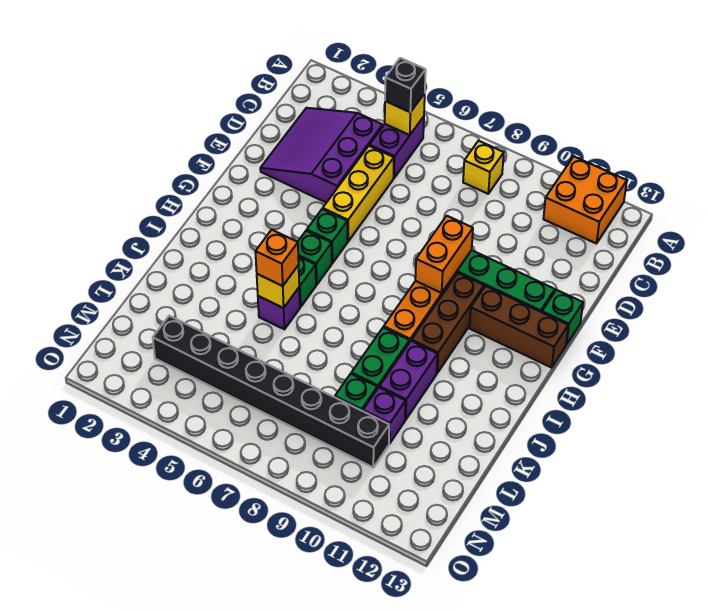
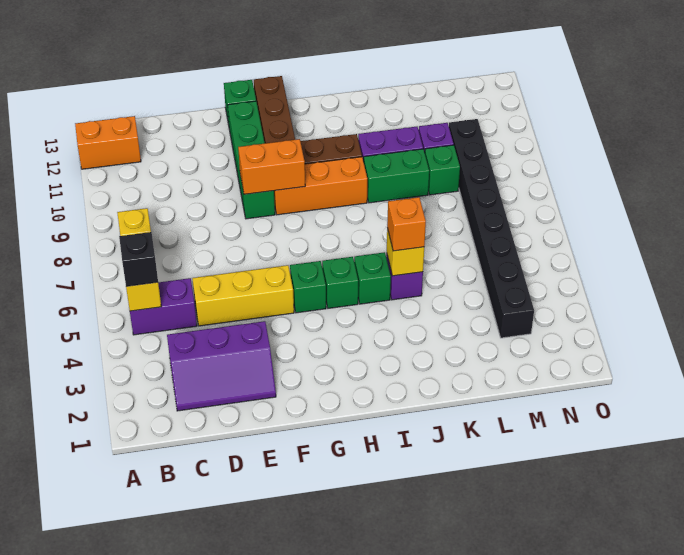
orange brick A11:B12 level 1 -> orange brick A12:B12 level 1
purple slope C2:E4 level 1 top 4 -> purple slope C2:E3 level 1 top 3

